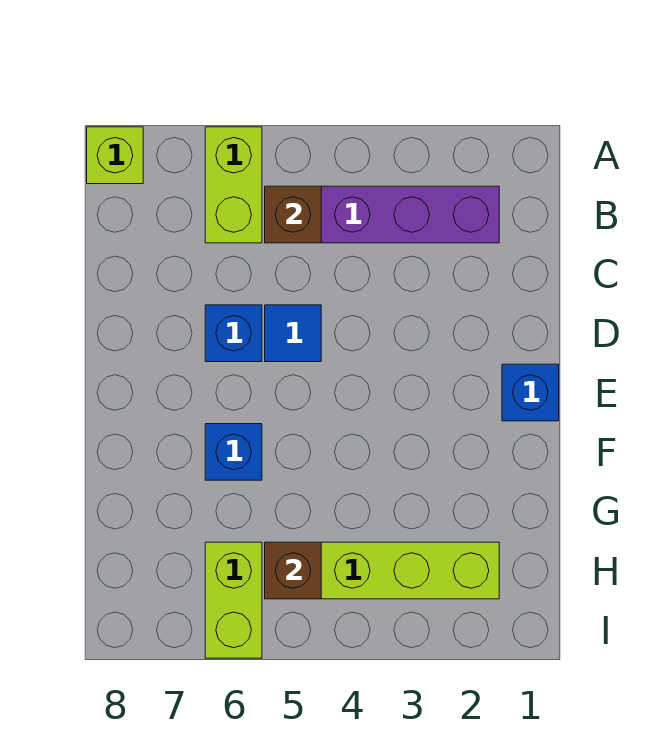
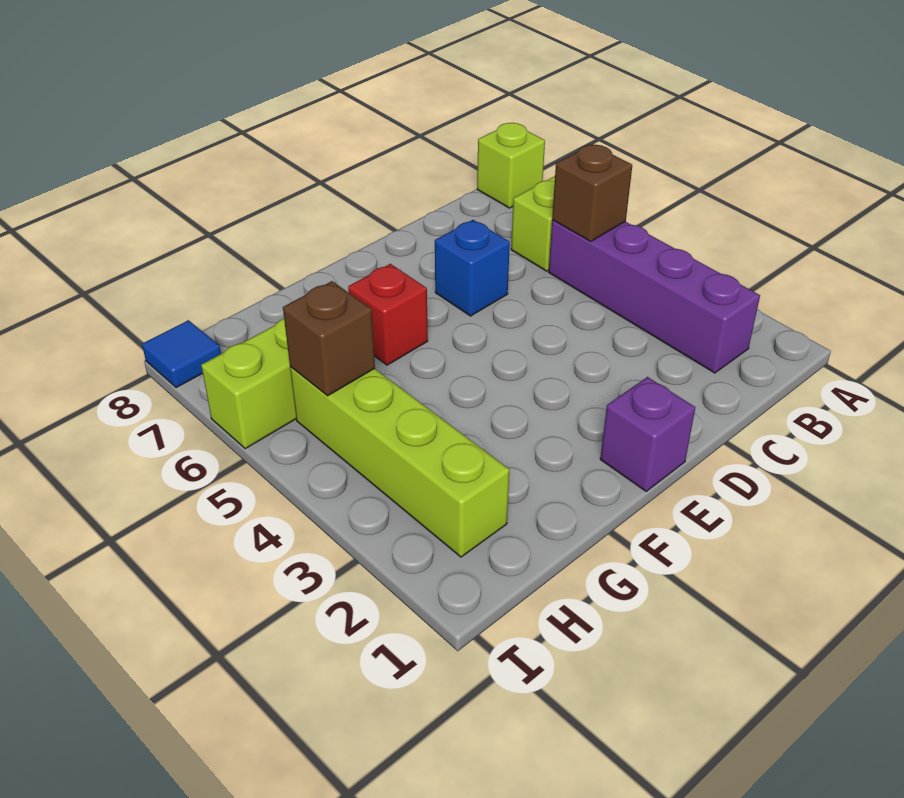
blue tile D5 level 1 -> blue tile I8 level 1
blue brick E1 level 1 -> purple brick E1 level 1
blue brick F6 level 1 -> red brick F6 level 1

